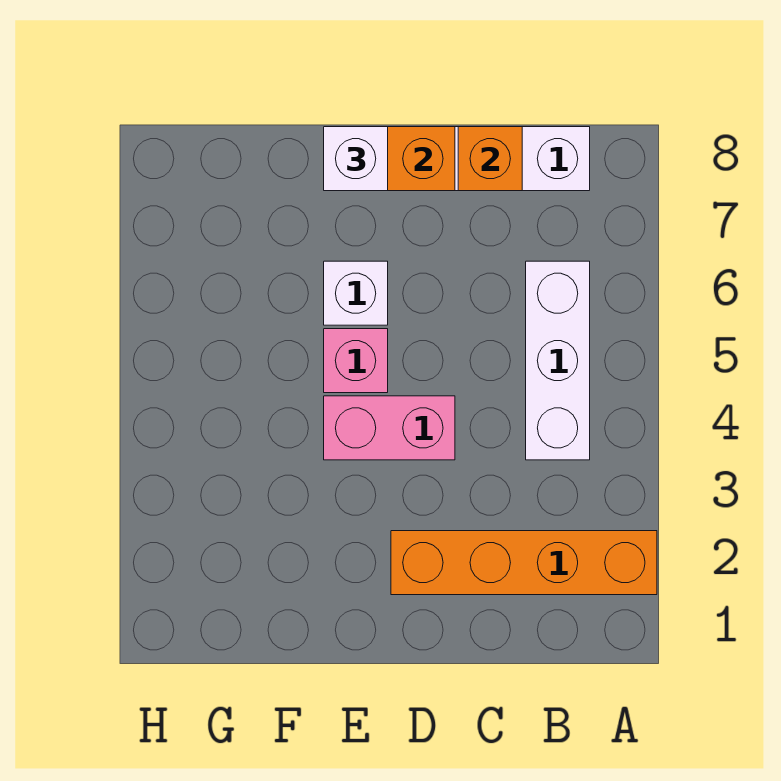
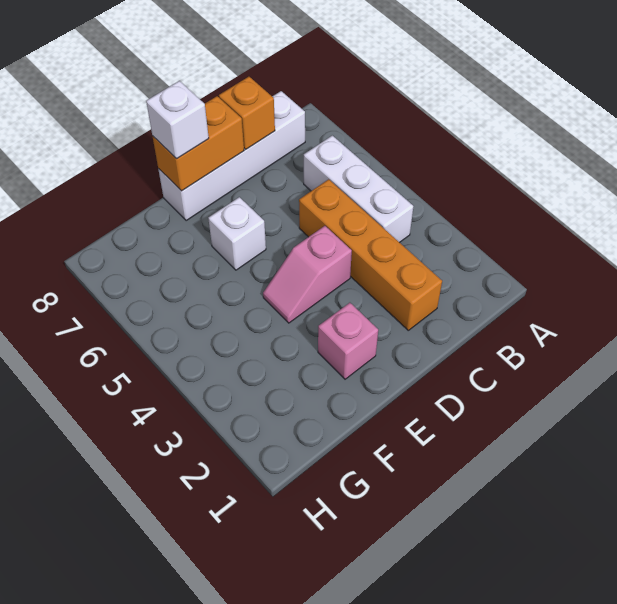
orange brick A2:D2 level 1 -> orange brick C2:C5 level 1
pink brick D4:E4 level 1 -> pink slope D4:E4 level 1 top D
pink brick E5 level 1 -> pink brick E2 level 1

